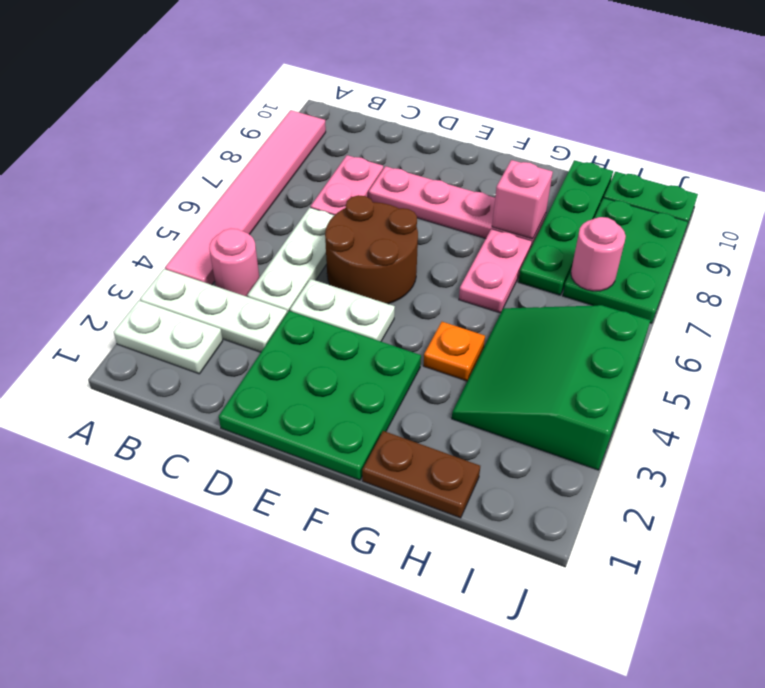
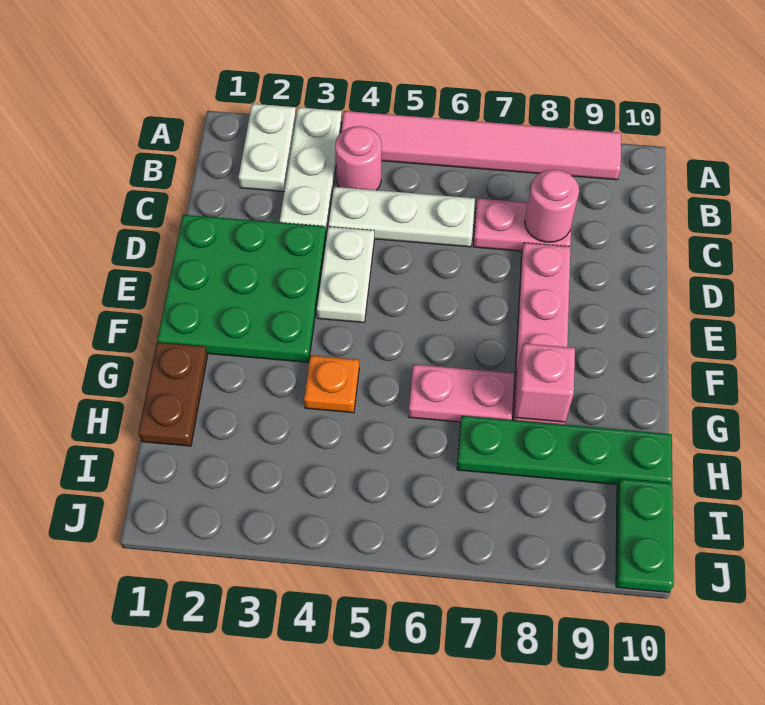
brown round brick D5:E6 level 1 -> none
green slope H3:J5 level 1 top J -> none
green plate I7:J9 level 1 -> none
pink round brick I7 level 2 -> pink round brick C8 level 2

